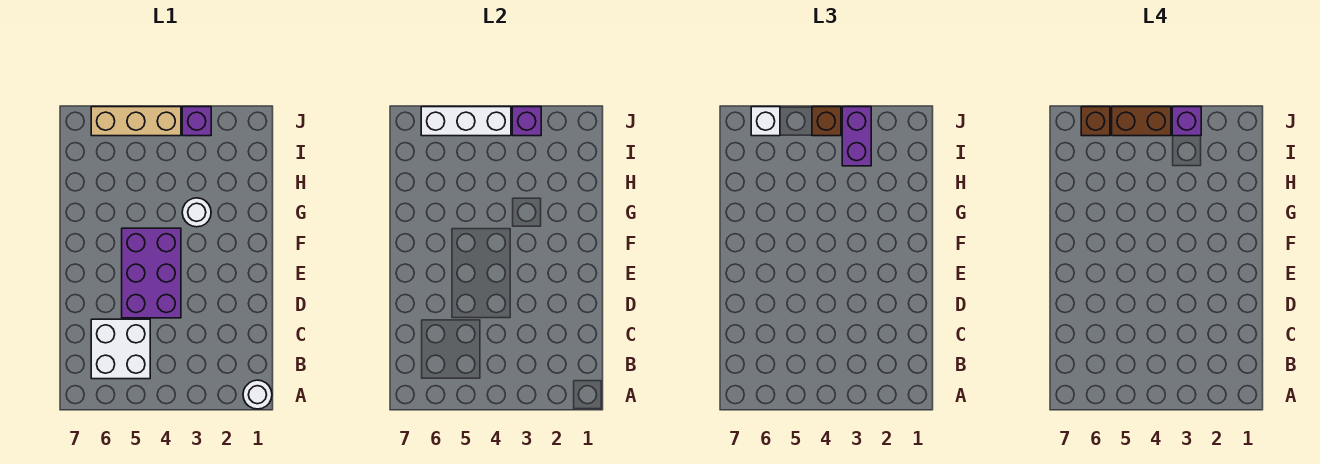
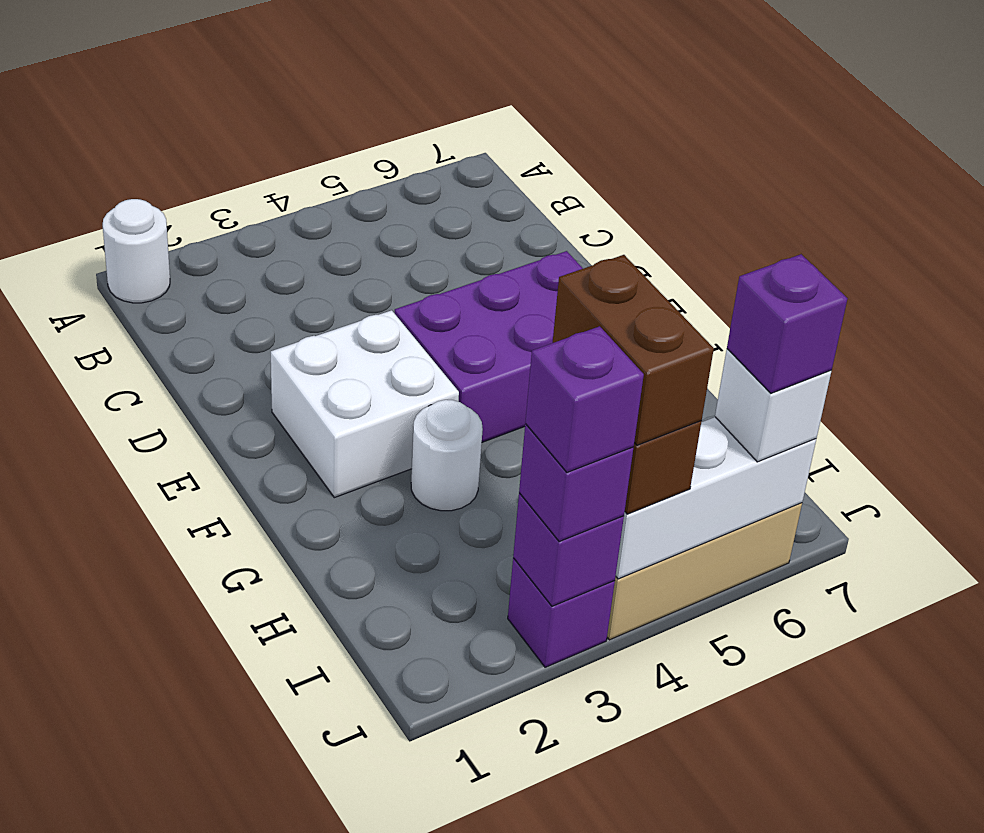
white brick B5:C6 level 1 -> white brick E2:F3 level 1
purple brick D4:F5 level 1 -> purple brick E4:F6 level 1
purple brick I3:J3 level 3 -> purple brick J3 level 3
brown brick J4:J5 level 4 -> brown brick I4:J4 level 4
brown brick J6 level 4 -> purple brick J6 level 4

